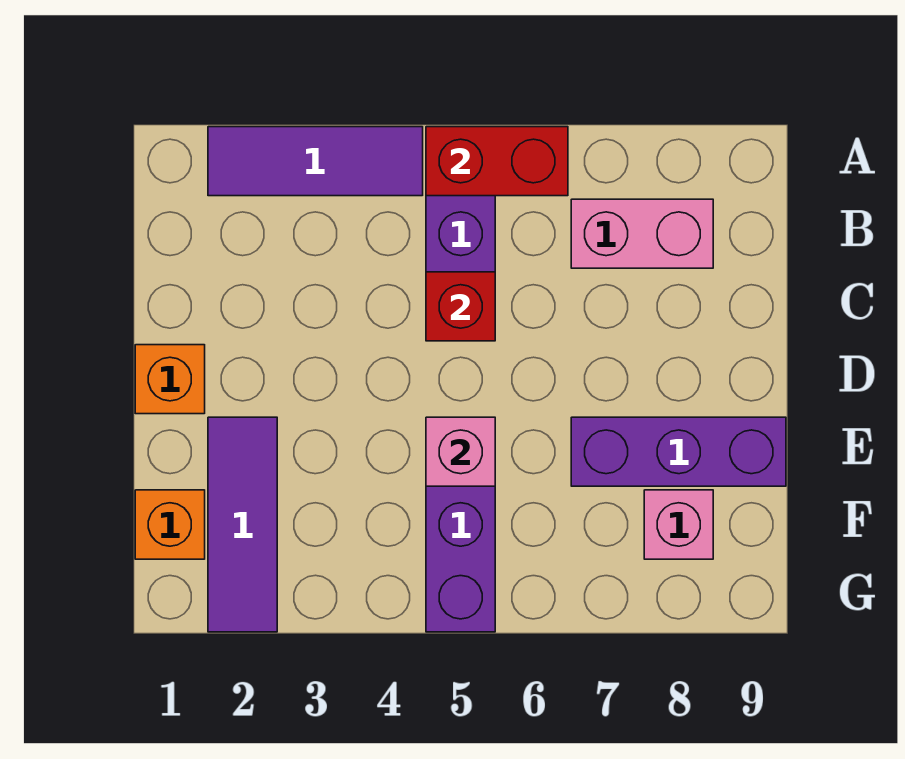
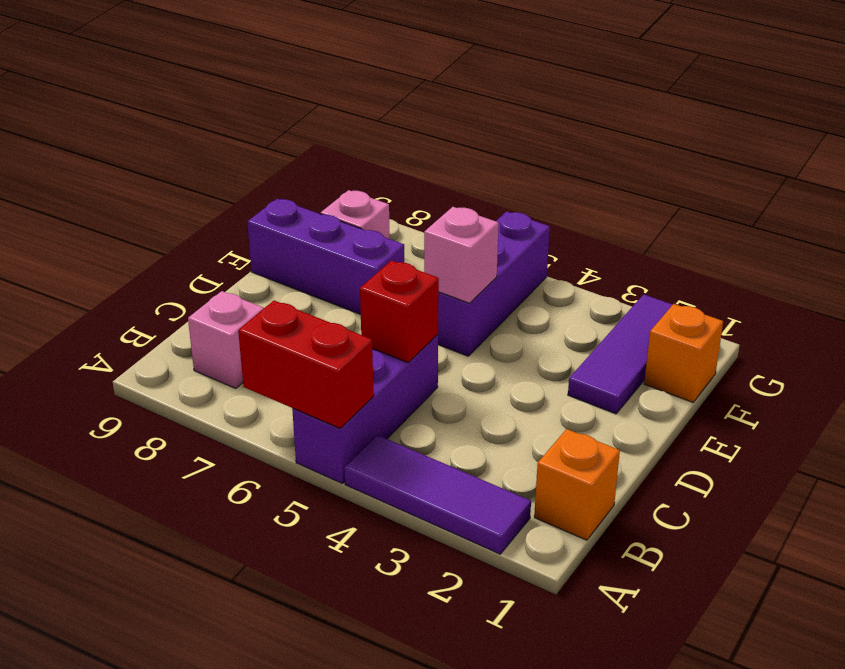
pink brick B7:B8 level 1 -> pink brick B8 level 1
orange brick D1 level 1 -> orange brick B1 level 1

